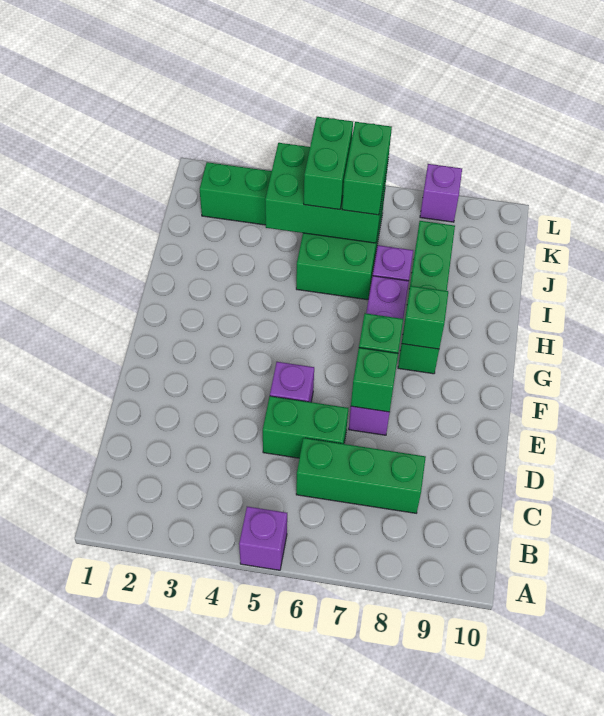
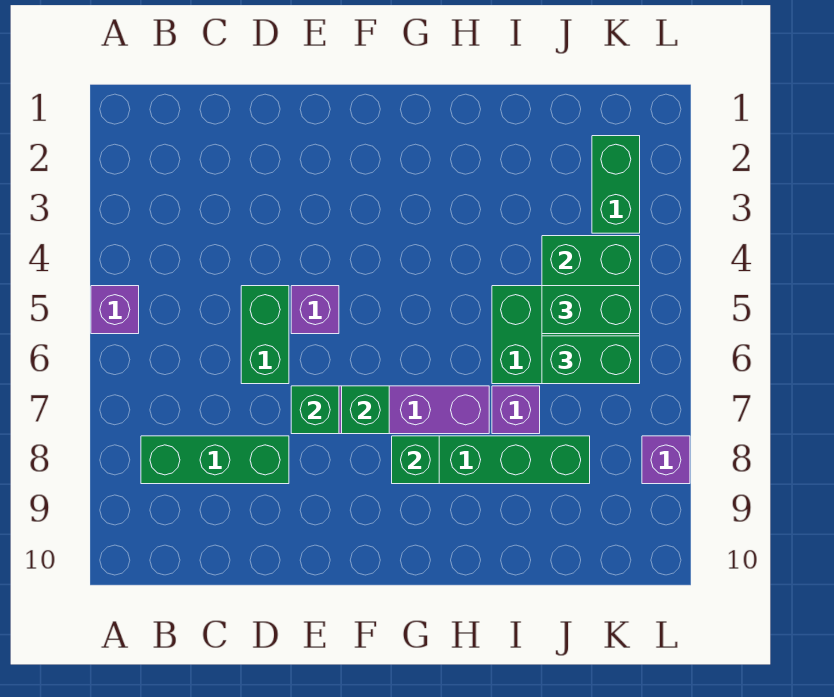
green brick C6:C8 level 1 -> green brick B8:D8 level 1

